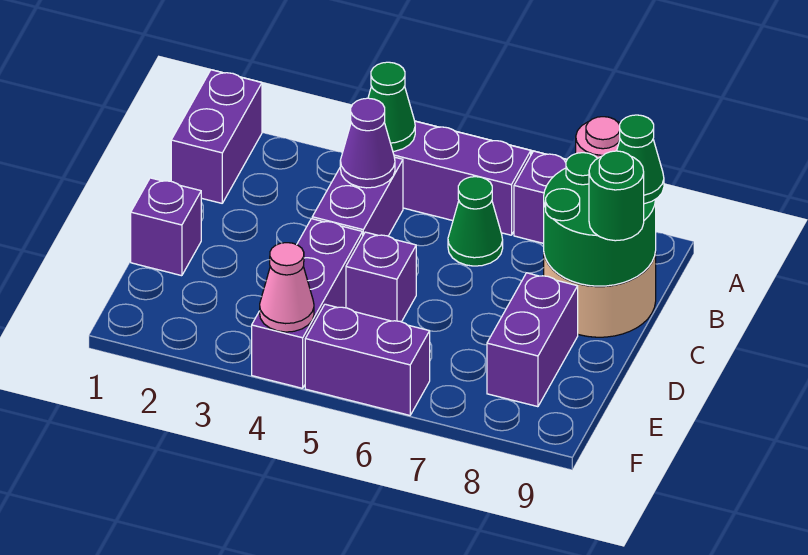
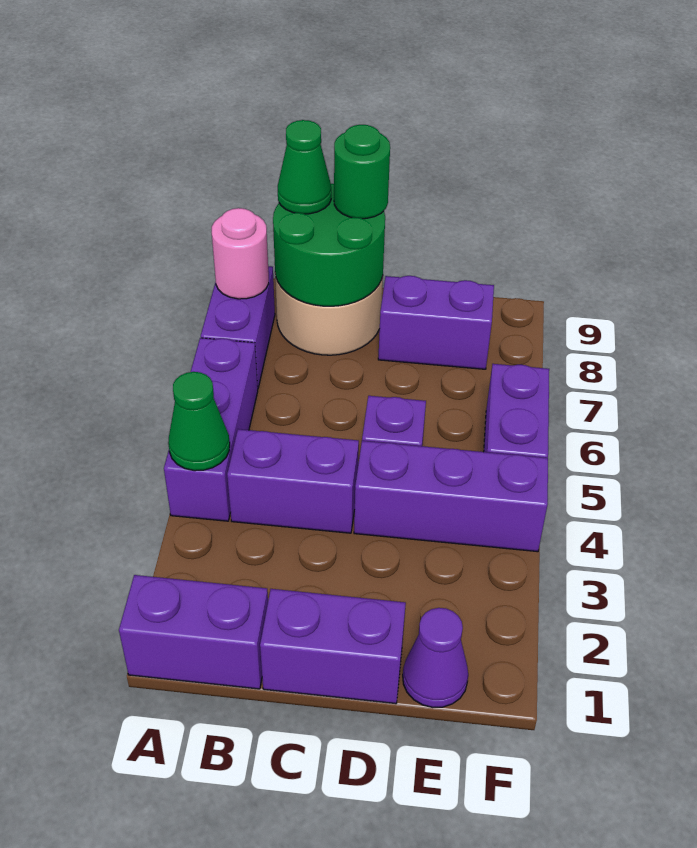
purple cone B4 level 2 -> purple cone E1 level 1
green cone B6 level 1 -> none
purple brick D1 level 1 -> purple brick C1:D1 level 1
pink cone F4 level 2 -> none

